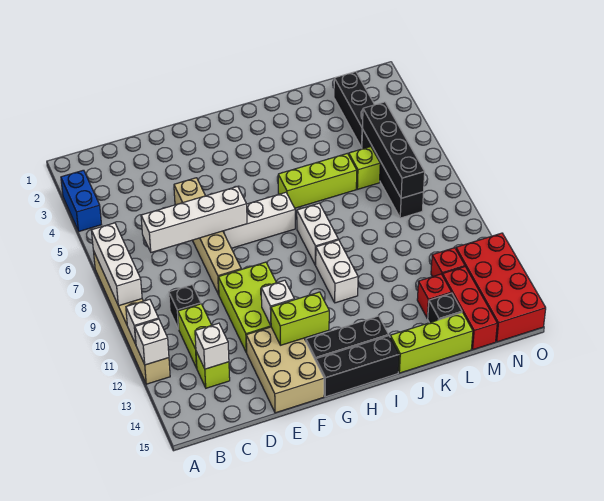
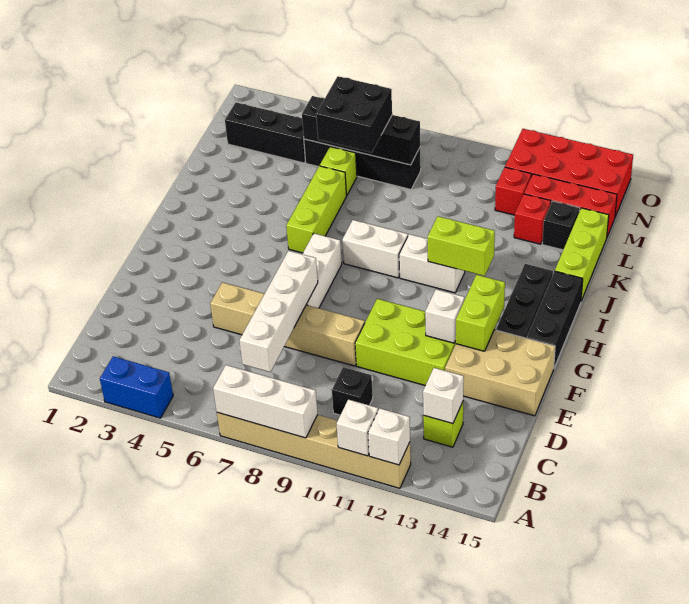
lime brick C11:C12 level 1 -> lime brick I11:I12 level 2
none -> black brick L6:M7 level 3

